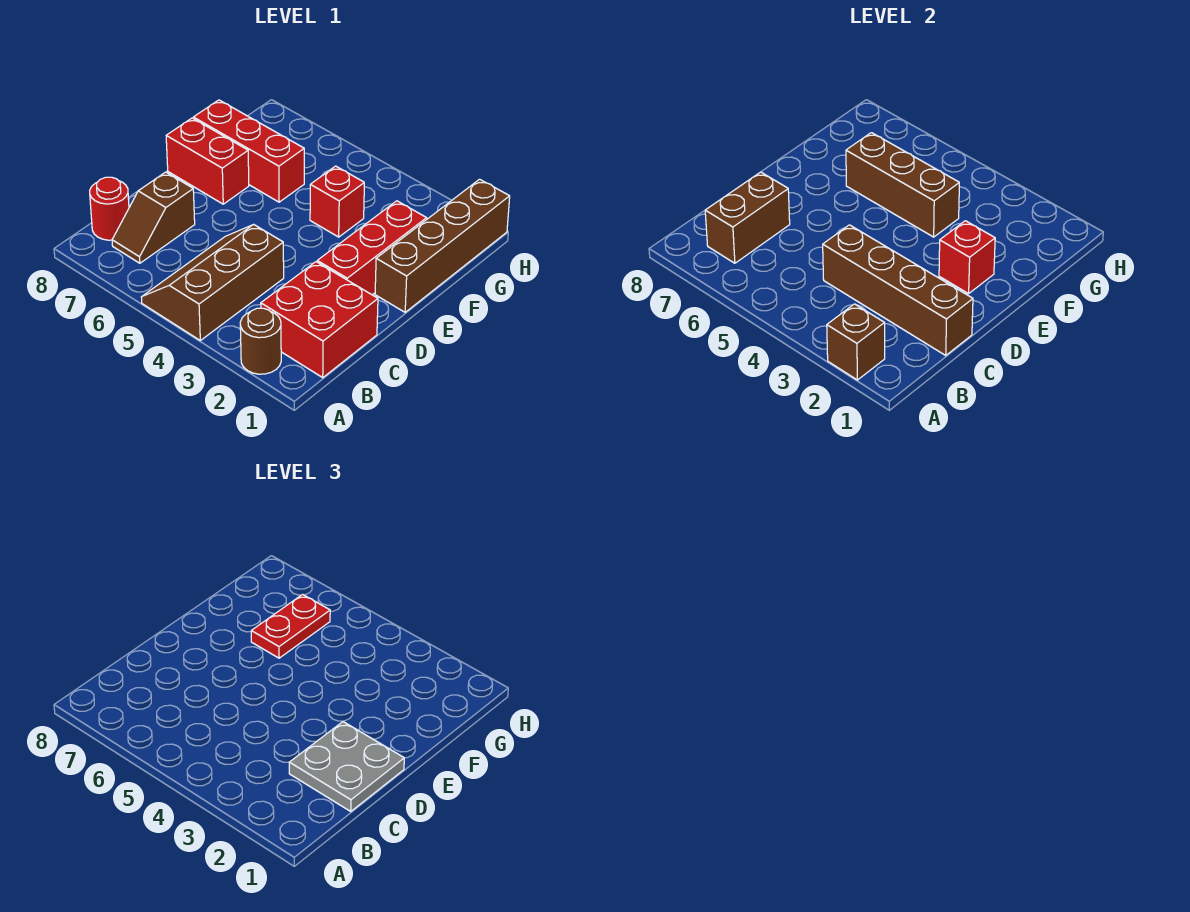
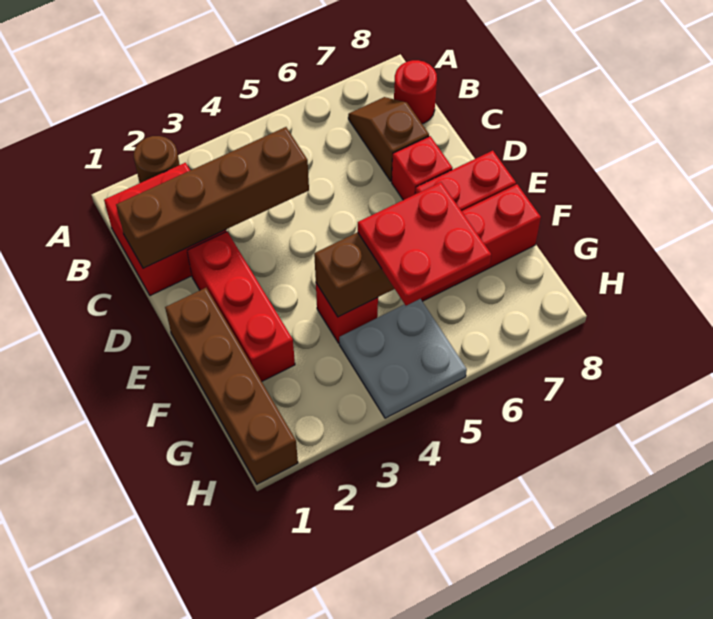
brown brick A2 level 2 -> none
brown slope A4:C5 level 1 top 4 -> none
brown brick B7:C7 level 2 -> none
grey plate C1:D2 level 3 -> grey plate G4:H5 level 1
red brick E2 level 2 -> red brick D7 level 1
red plate F6:G6 level 3 -> red plate F5:G6 level 3

